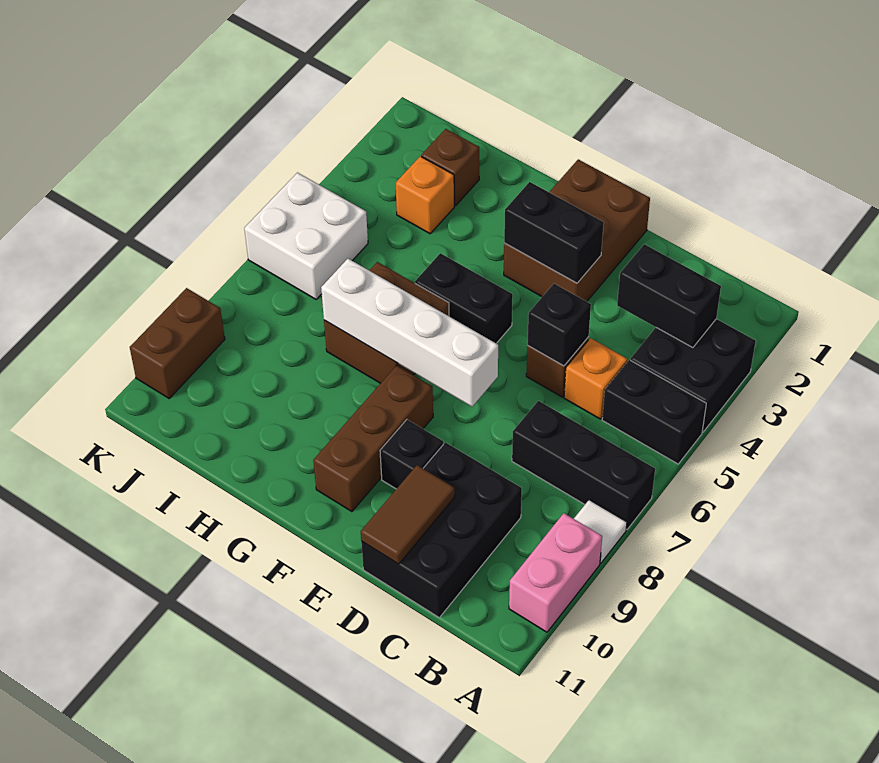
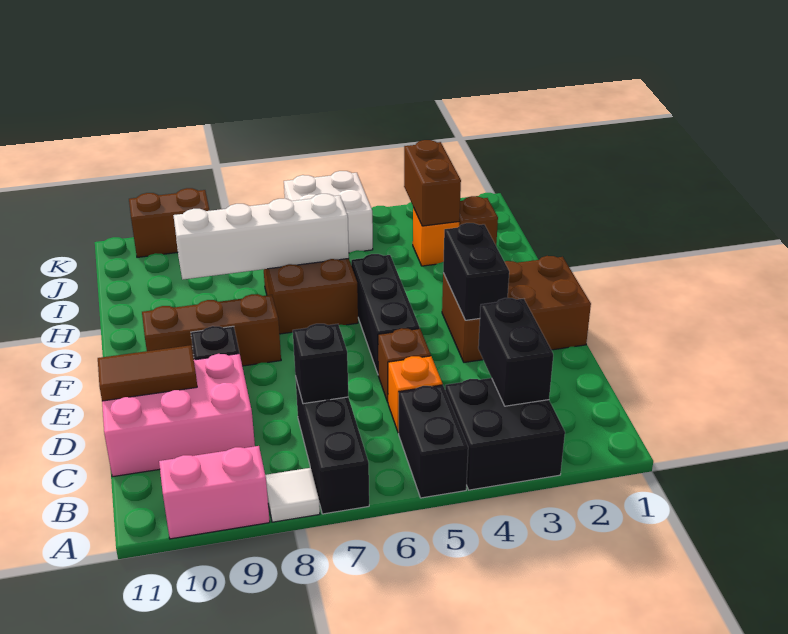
black brick C9:D11 level 1 -> pink brick C9:D11 level 1
black brick D5 level 2 -> black brick C7 level 2
white brick E7:H7 level 2 -> white brick H6:H9 level 2
black brick F5:G5 level 1 -> black brick E5:G5 level 1
none -> brown brick I3:J3 level 2

